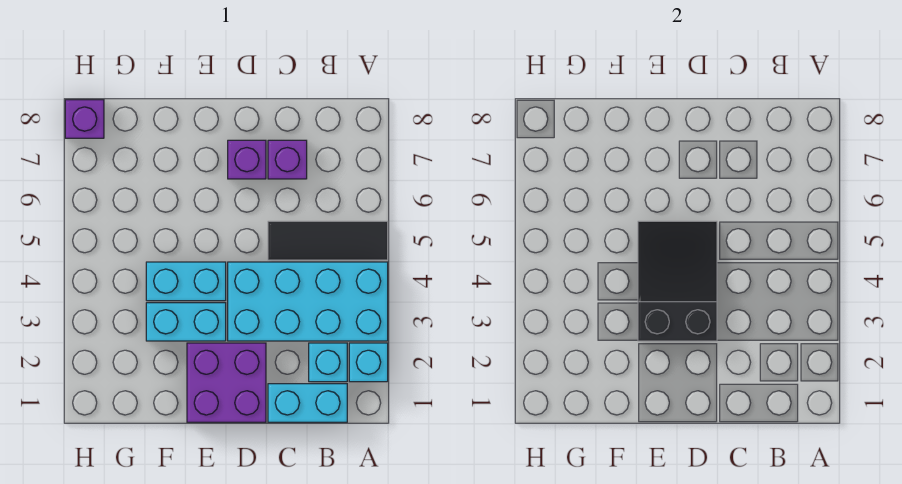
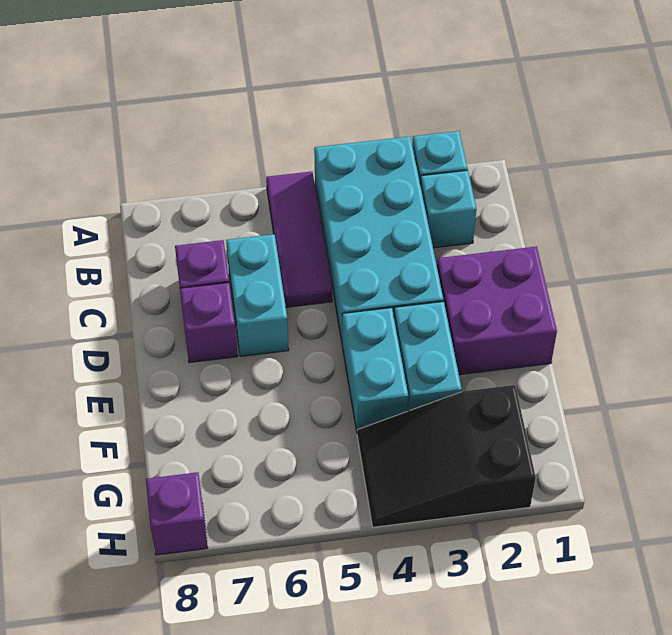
black tile A5:C5 level 1 -> purple tile A5:C5 level 1
cyan brick B1:C1 level 1 -> cyan brick C6:D6 level 1
black slope D3:E5 level 2 top 3 -> black slope G2:H4 level 1 top 2

